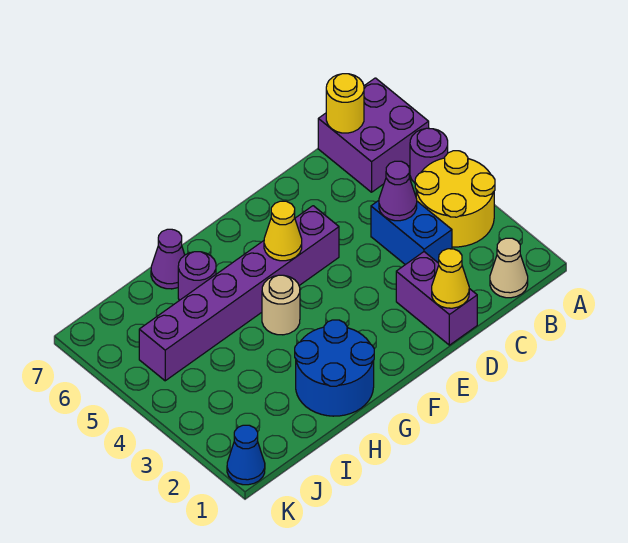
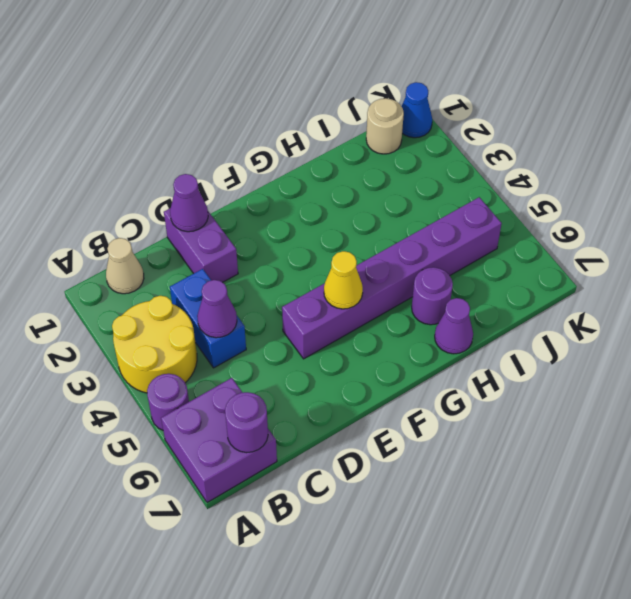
yellow round brick B7 level 2 -> purple round brick B7 level 2
yellow cone D1 level 2 -> purple cone D1 level 2
blue round brick G1:H2 level 1 -> none
tan round brick G4 level 1 -> tan round brick J1 level 1

